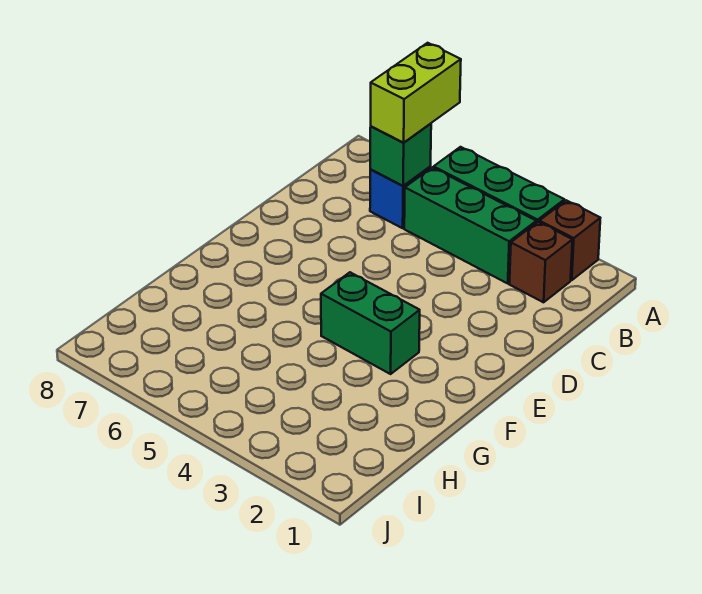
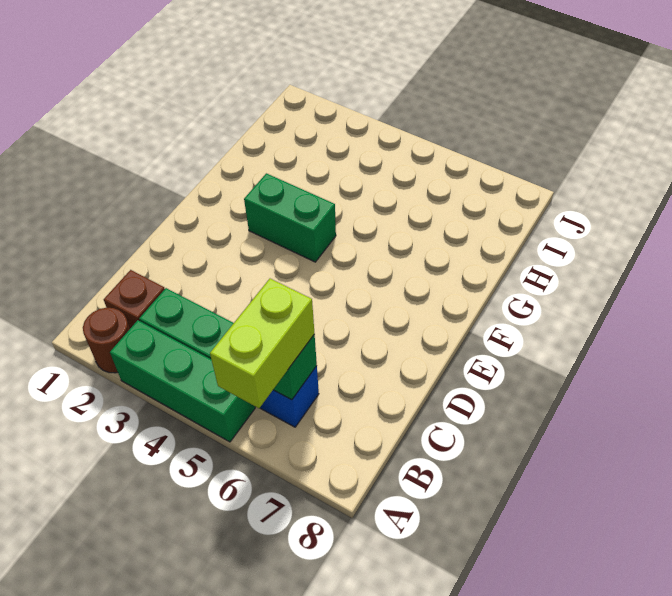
brown brick A2 level 1 -> brown round brick A2 level 1

